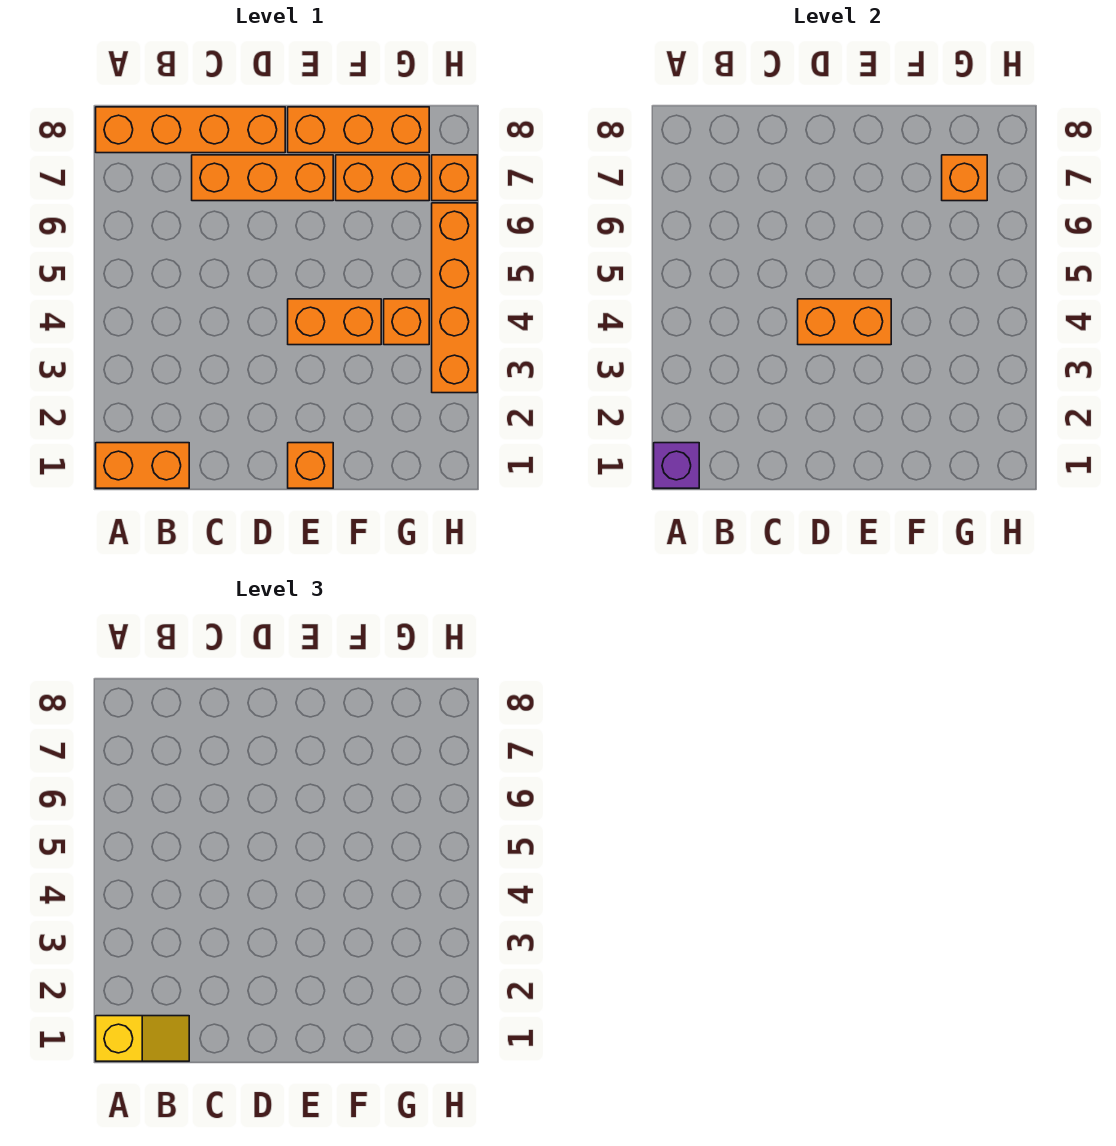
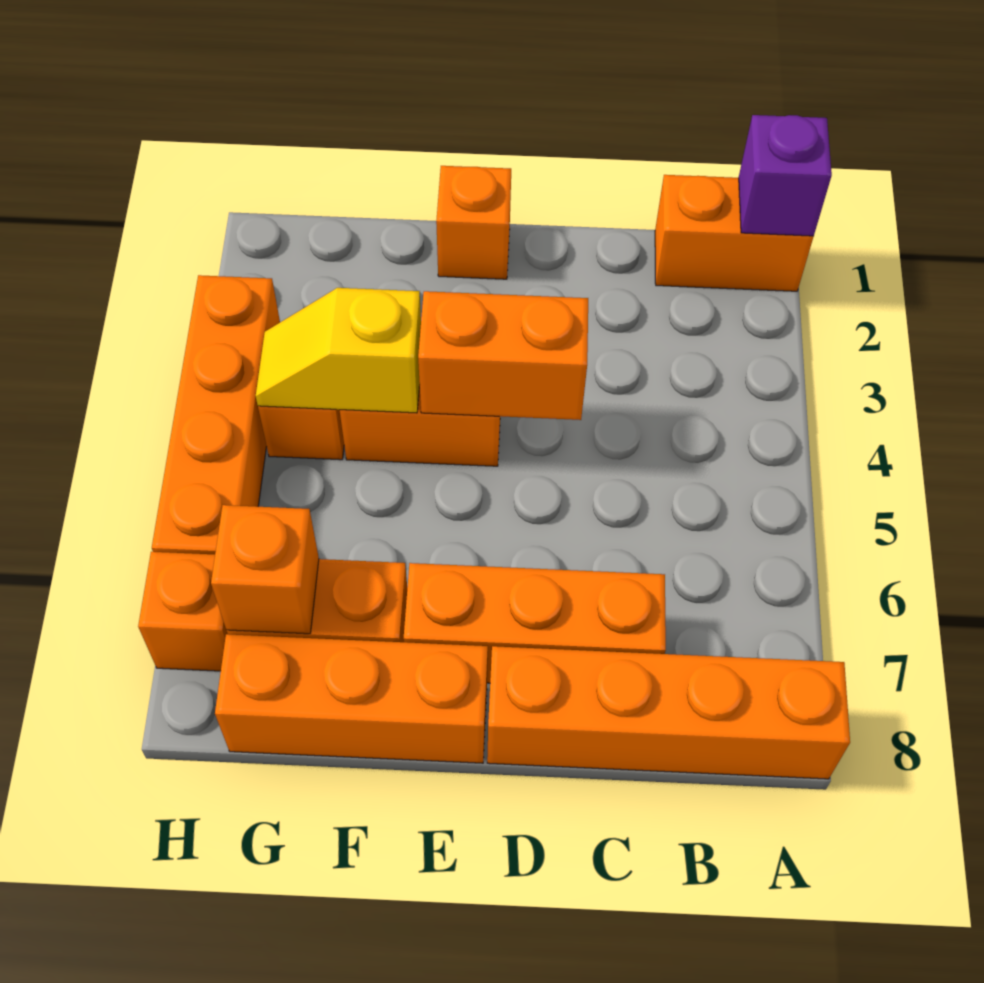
yellow slope A1:B1 level 3 top A -> yellow slope F4:G4 level 2 top F

